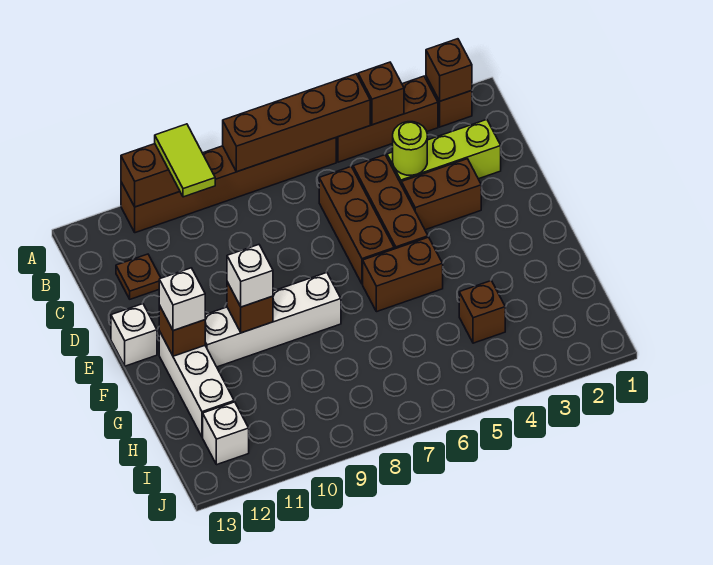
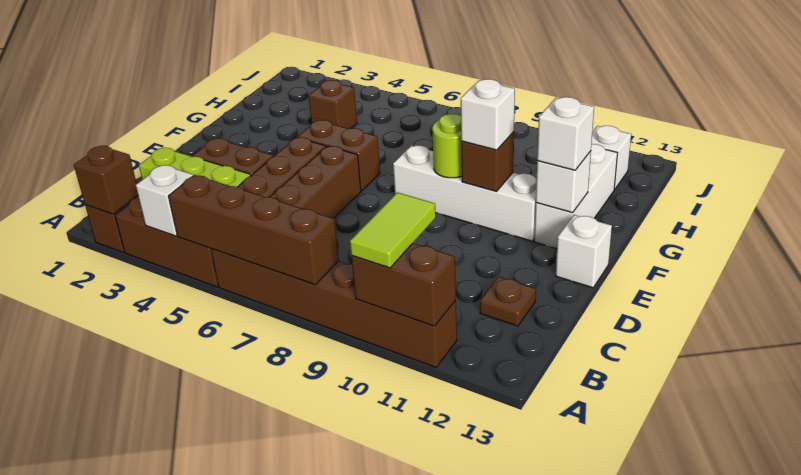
brown brick A4 level 2 -> white brick A4 level 2
lime round brick C4 level 2 -> lime round brick F9 level 2
brown brick F12 level 2 -> white brick F12 level 2

